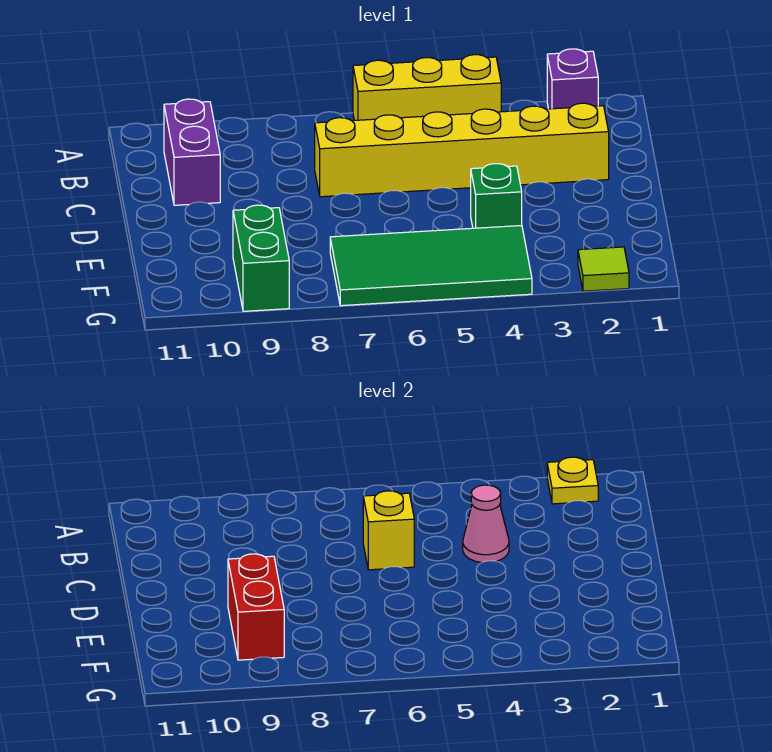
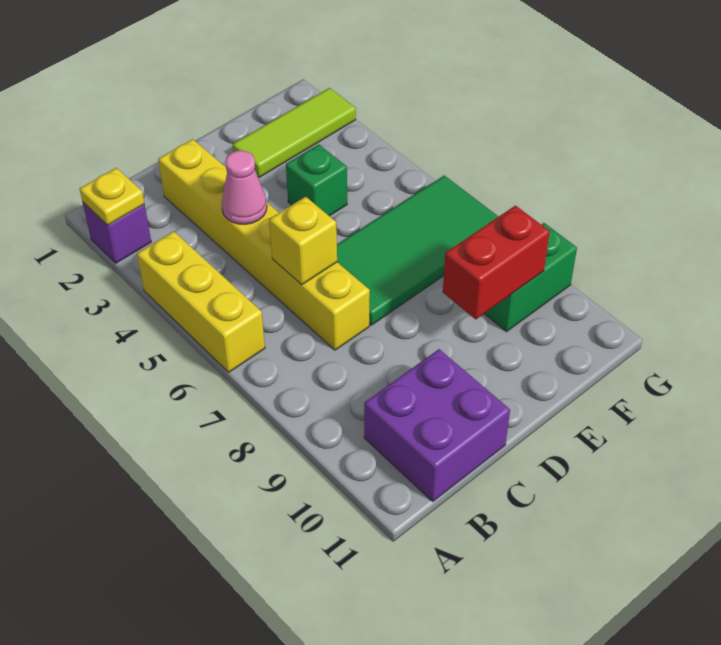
purple brick B10:C10 level 1 -> purple brick B10:C11 level 1
green tile F4:G7 level 1 -> green tile D6:G7 level 1
lime tile G2 level 1 -> lime tile E2:G2 level 1

